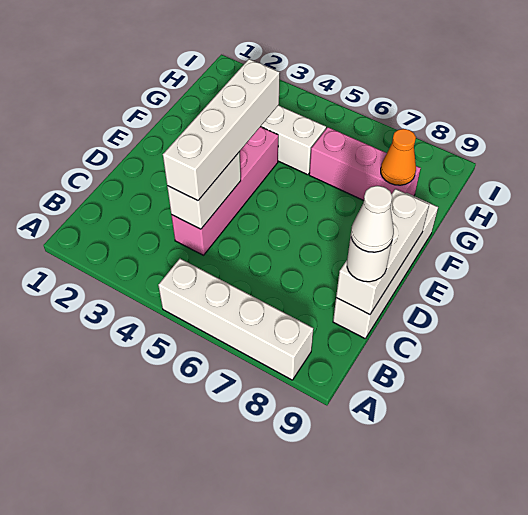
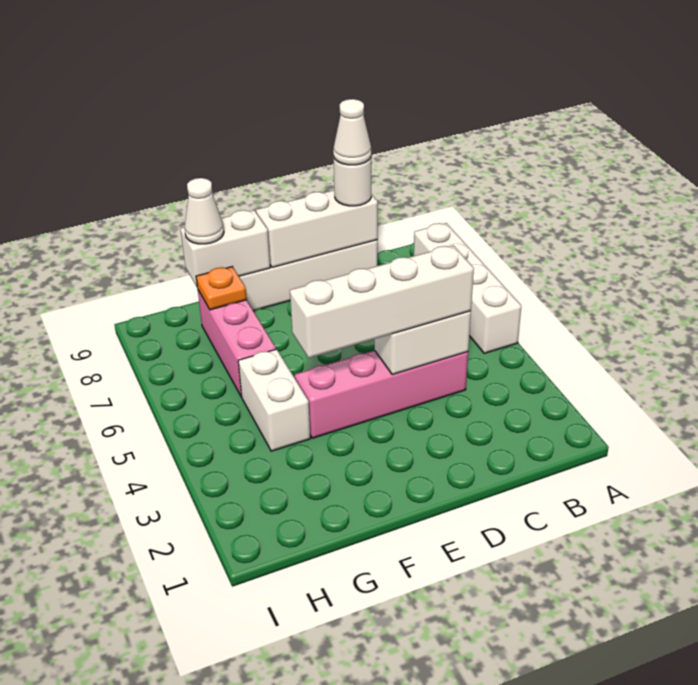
none -> white brick F9:G9 level 2
orange cone G8 level 2 -> orange plate G8 level 2
none -> white cone G9 level 3

